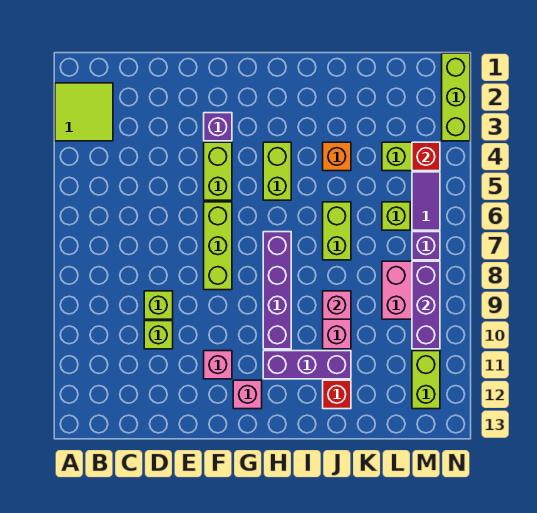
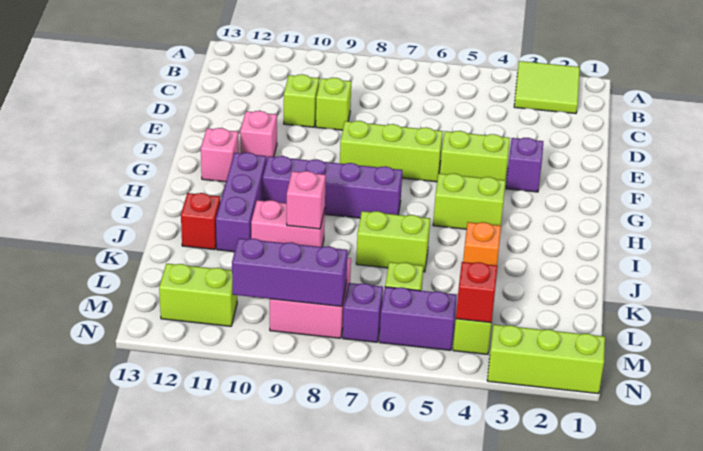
purple tile M5:M6 level 1 -> purple brick M5:M6 level 1

